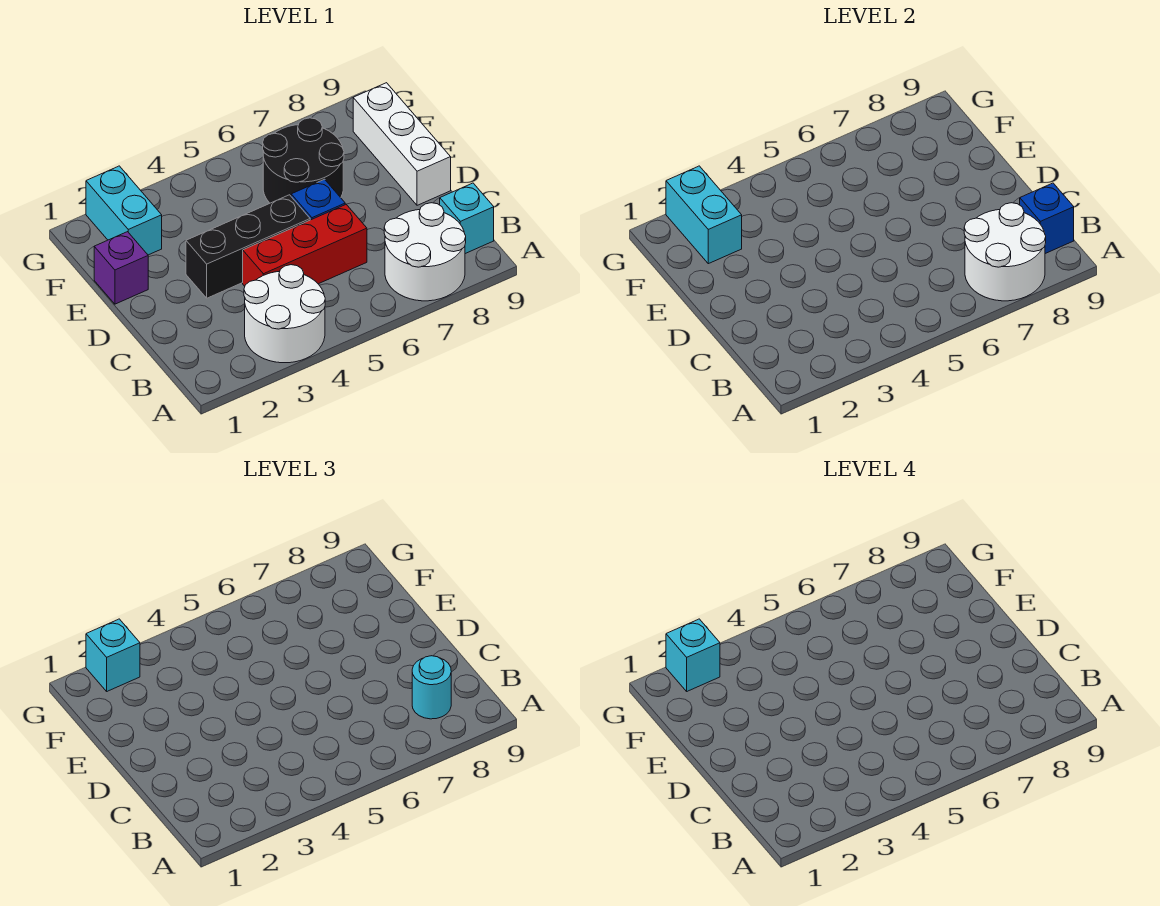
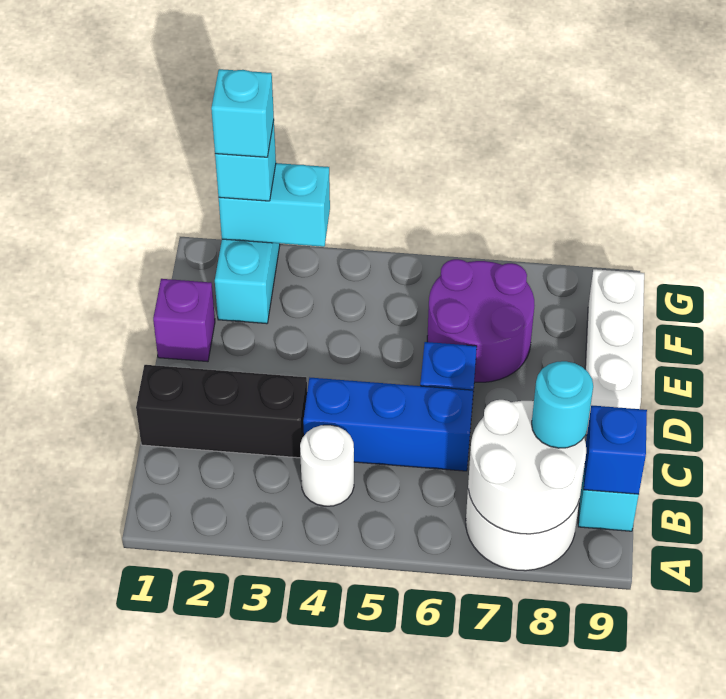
white round brick A3:B4 level 1 -> white round brick B4 level 1
red brick C4:C6 level 1 -> blue brick C4:C6 level 1
black brick D3:D5 level 1 -> black brick C1:C3 level 1
black round brick E6:F7 level 1 -> purple round brick E6:F7 level 1
cyan brick F2:G2 level 2 -> cyan brick G2:G3 level 2

